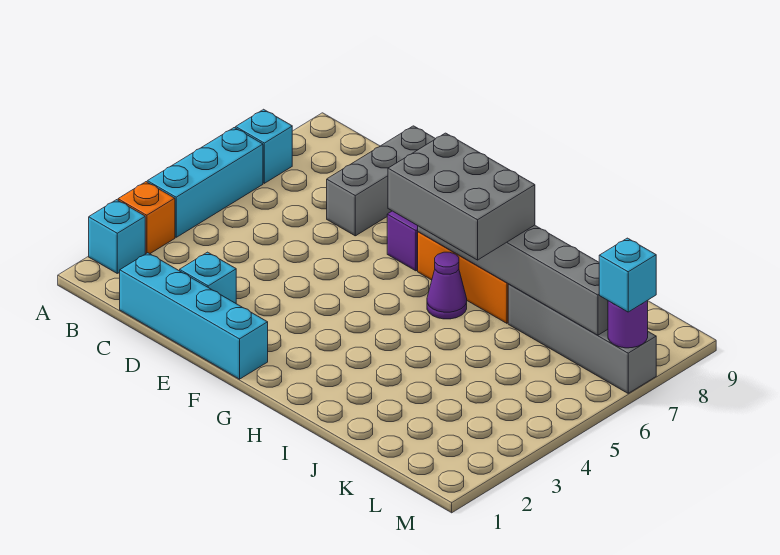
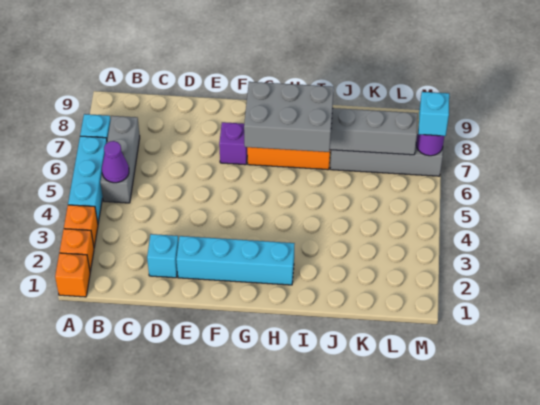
none -> orange brick A1 level 1
cyan brick A2 level 1 -> orange brick A2 level 1
cyan brick C1:F1 level 1 -> cyan brick E2:H2 level 1
grey brick D7:D9 level 1 -> grey brick B5:B7 level 1
purple cone H6 level 1 -> purple cone B5 level 2

